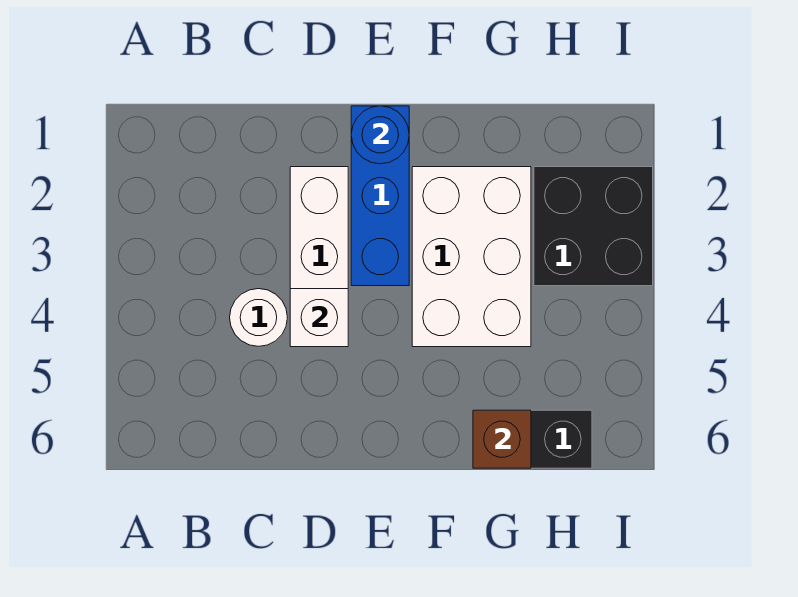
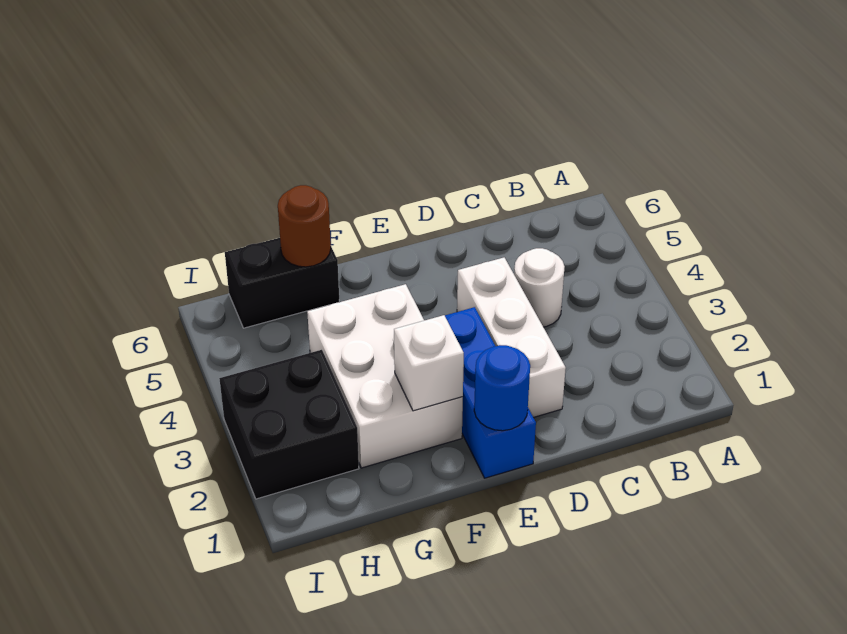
white brick D4 level 2 -> white brick F2 level 2
brown brick G6 level 2 -> brown round brick G6 level 2

